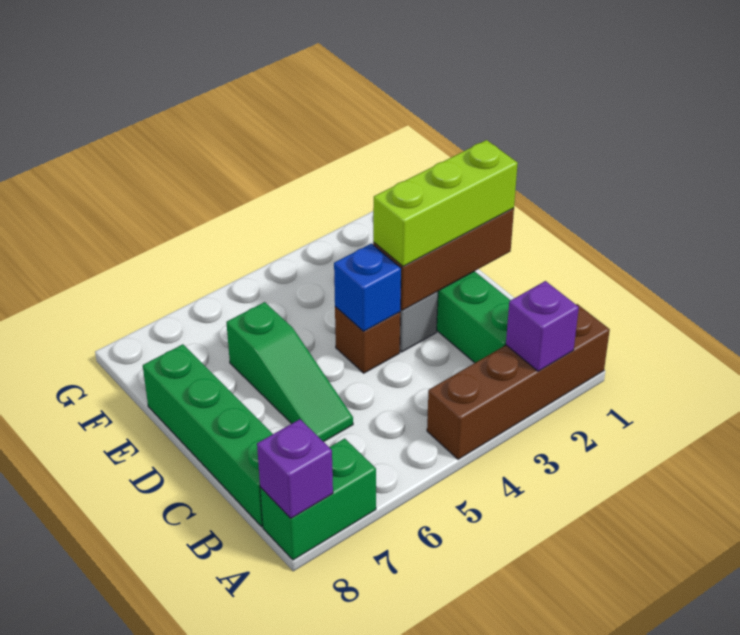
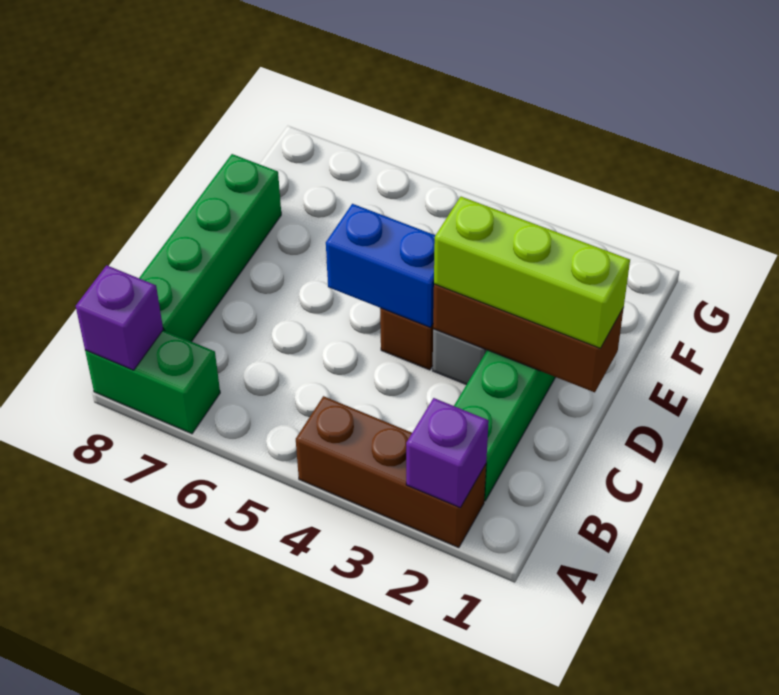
brown brick A1:A4 level 1 -> brown brick A2:A4 level 1
green slope C6:E6 level 1 top E -> none
blue brick D4 level 2 -> blue brick D4:D5 level 2

